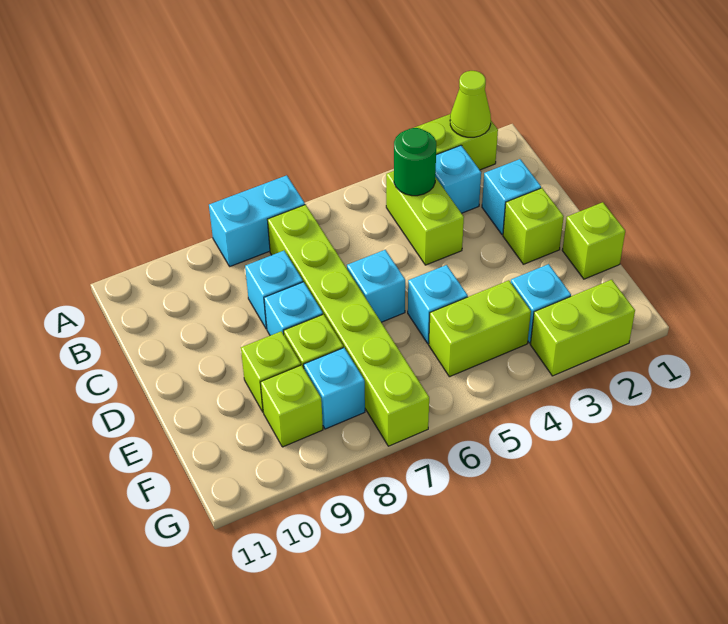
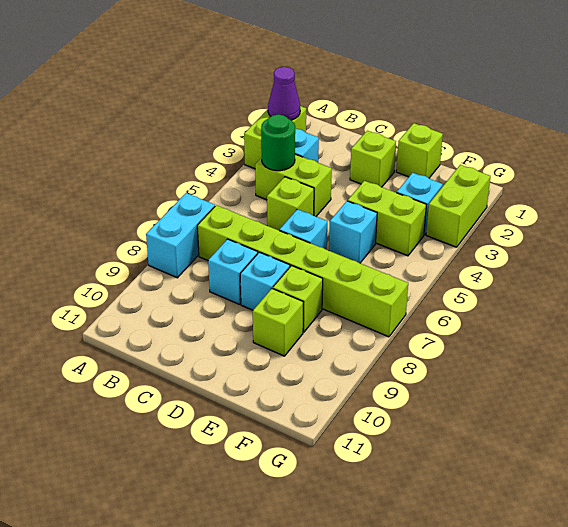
lime cone A2 level 2 -> purple cone A2 level 2
cyan brick C2 level 1 -> none
lime brick F4:F5 level 1 -> lime brick E4:F4 level 1
cyan brick F8 level 1 -> none
lime brick F9 level 1 -> lime brick C5 level 1

